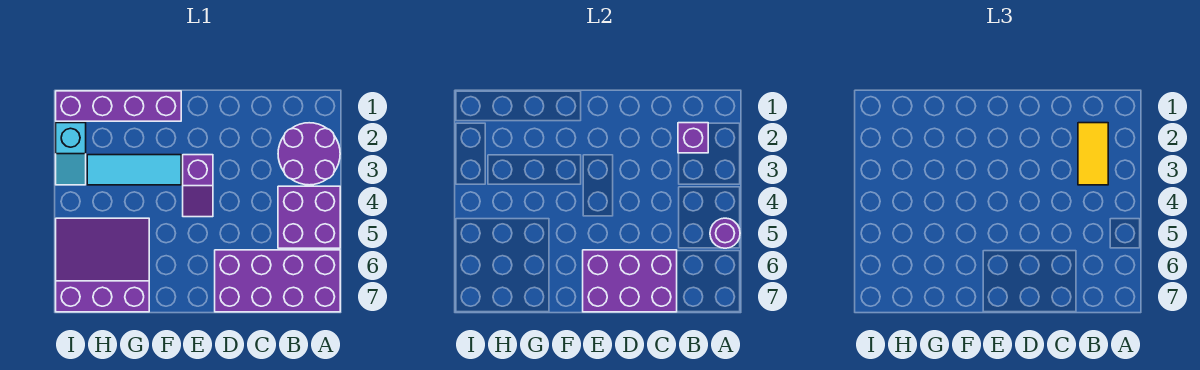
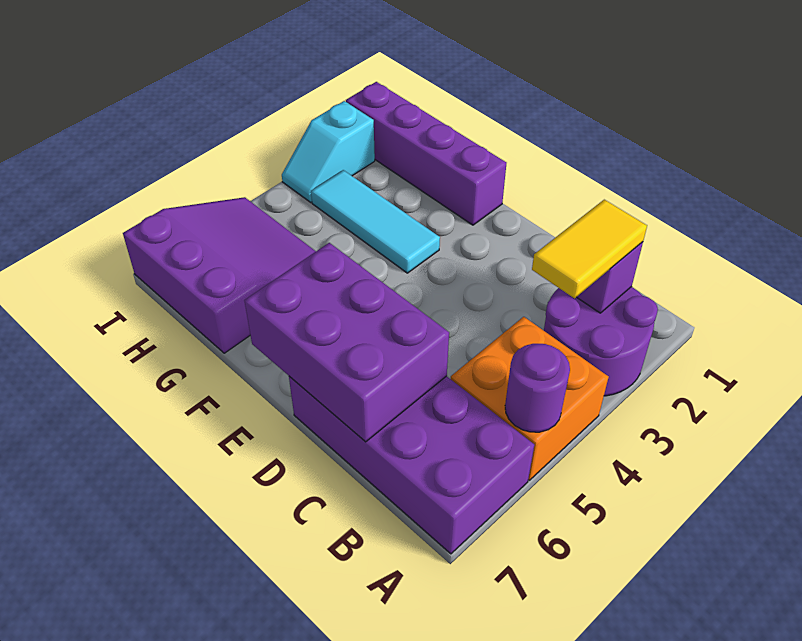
purple brick A4:B5 level 1 -> orange brick A4:B5 level 1
purple slope E3:E4 level 1 top 3 -> none

